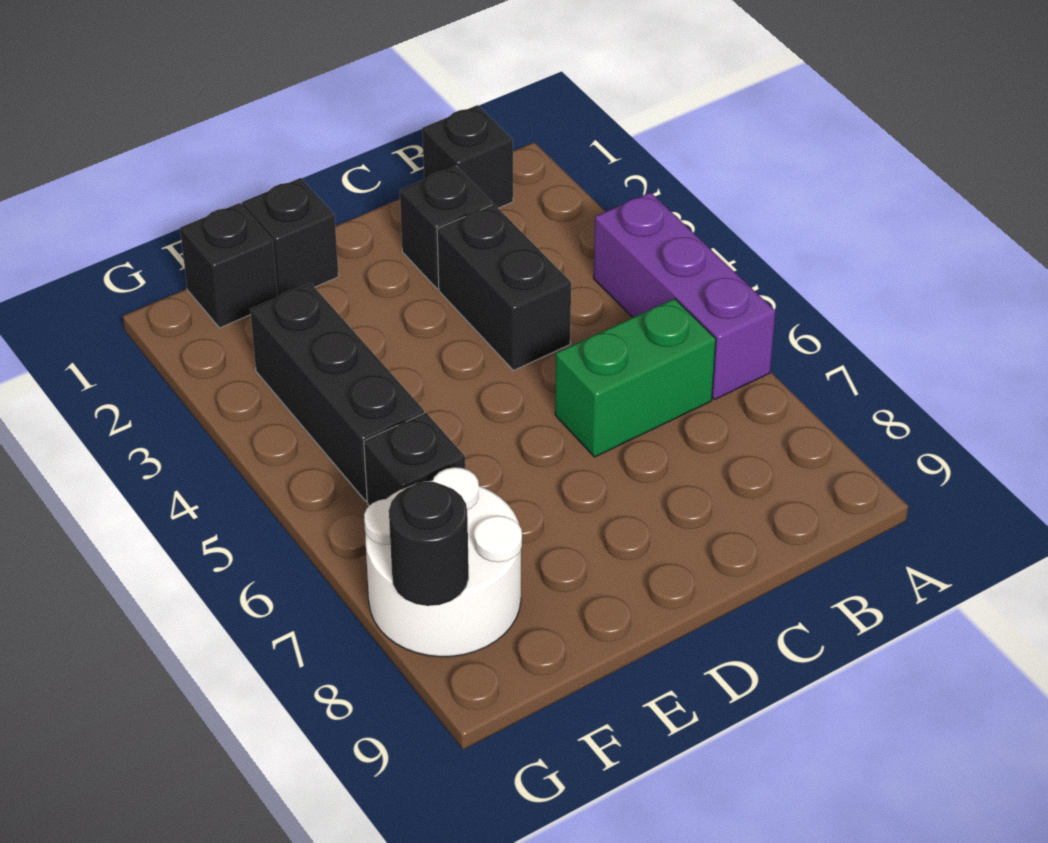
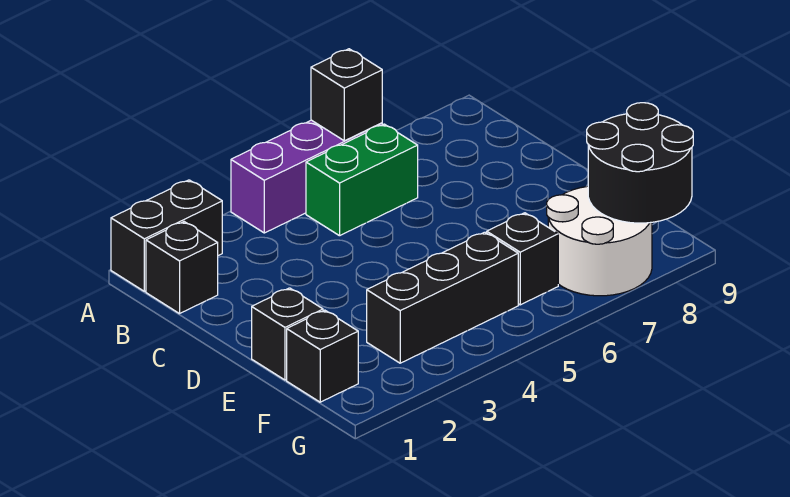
green brick B6:C6 level 1 -> green brick B5:B6 level 1
black brick C2 level 1 -> black brick A6 level 2
black brick C3:C4 level 1 -> black brick A1:A2 level 1
black round brick G8 level 2 -> black round brick F8:G9 level 2

